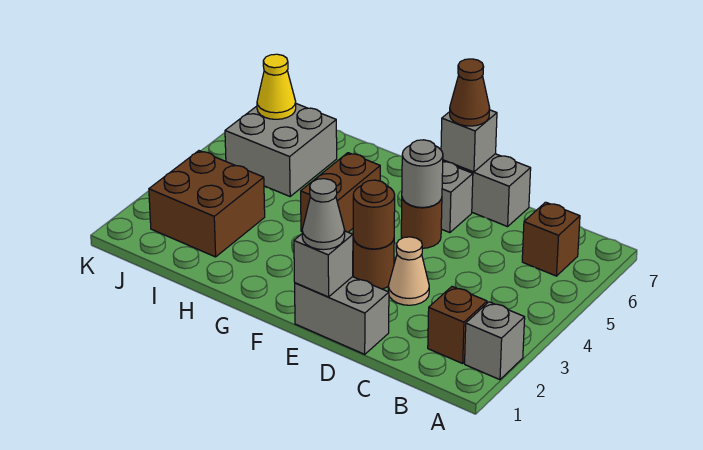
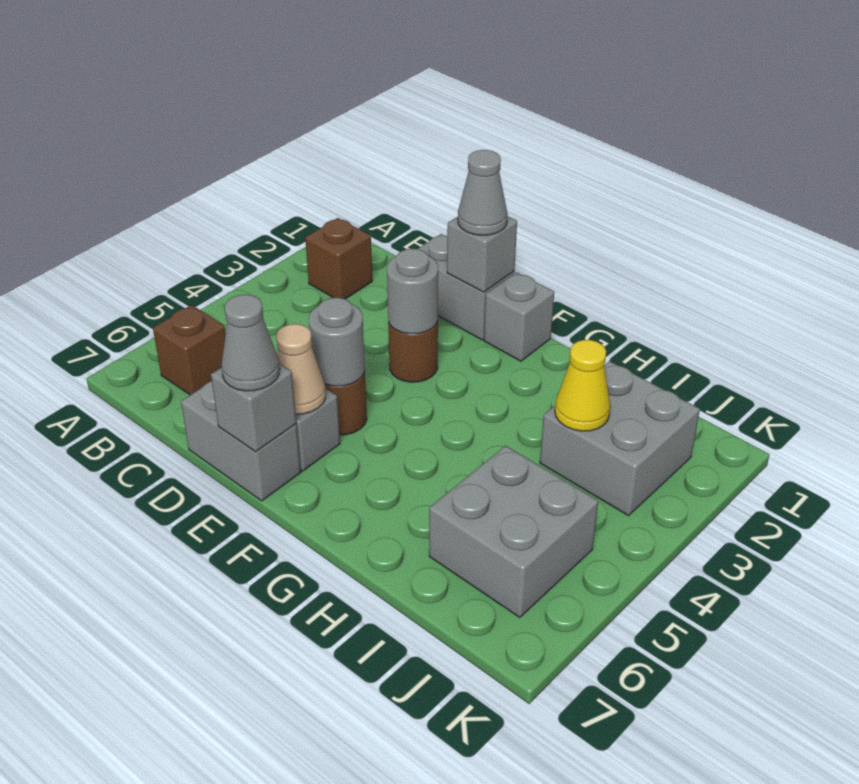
grey brick A2 level 1 -> grey brick F1 level 1
tan cone D3 level 1 -> tan cone E6 level 2
brown round brick E3 level 2 -> grey round brick E3 level 2
brown cone E7 level 3 -> grey cone E7 level 3
brown brick G4:G5 level 1 -> none
brown brick I2:J3 level 1 -> grey brick I2:J3 level 1
yellow cone J6 level 2 -> yellow cone I3 level 2

